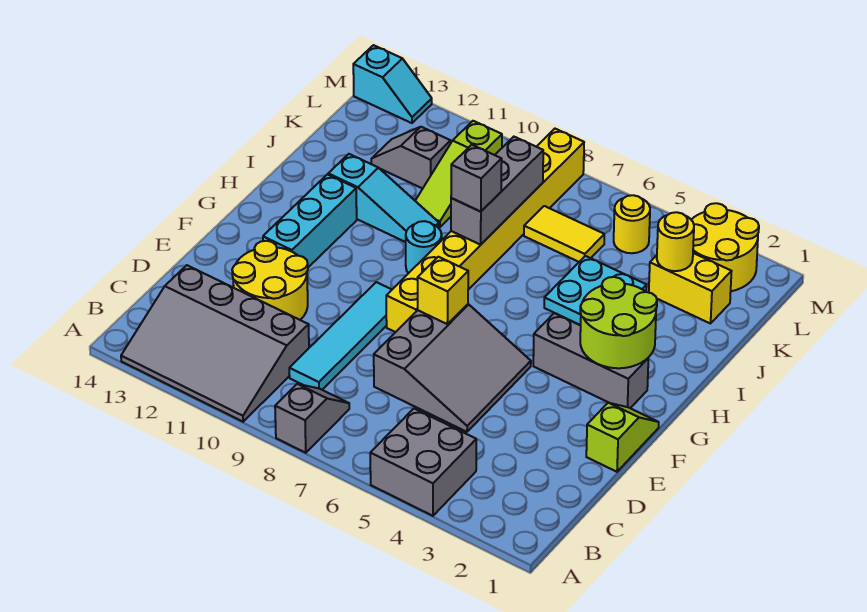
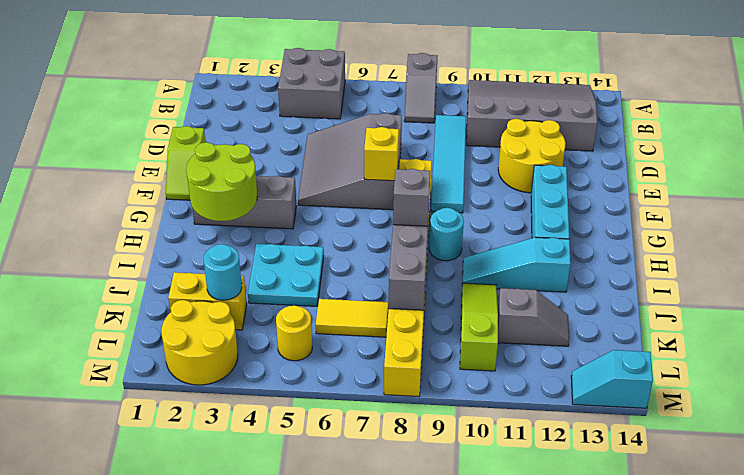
yellow round brick K3 level 2 -> cyan round brick K3 level 2

